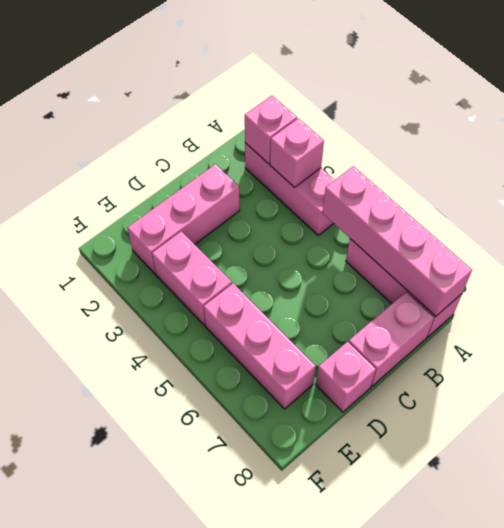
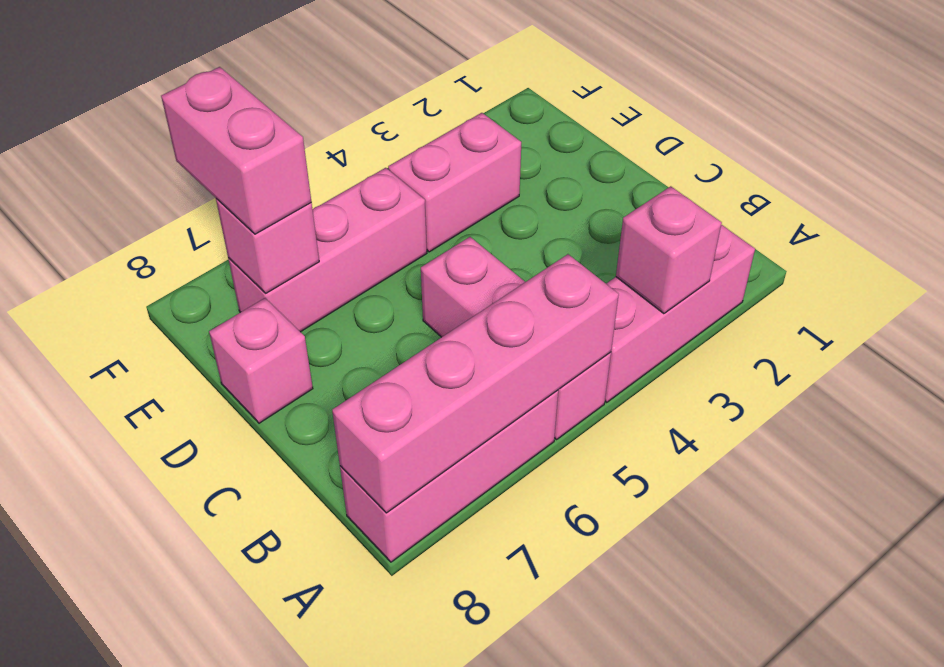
pink brick A2 level 2 -> pink brick E7 level 2
pink brick B8:C8 level 1 -> pink brick E7:F7 level 3
pink brick C2:E2 level 1 -> pink brick A5:C5 level 1

